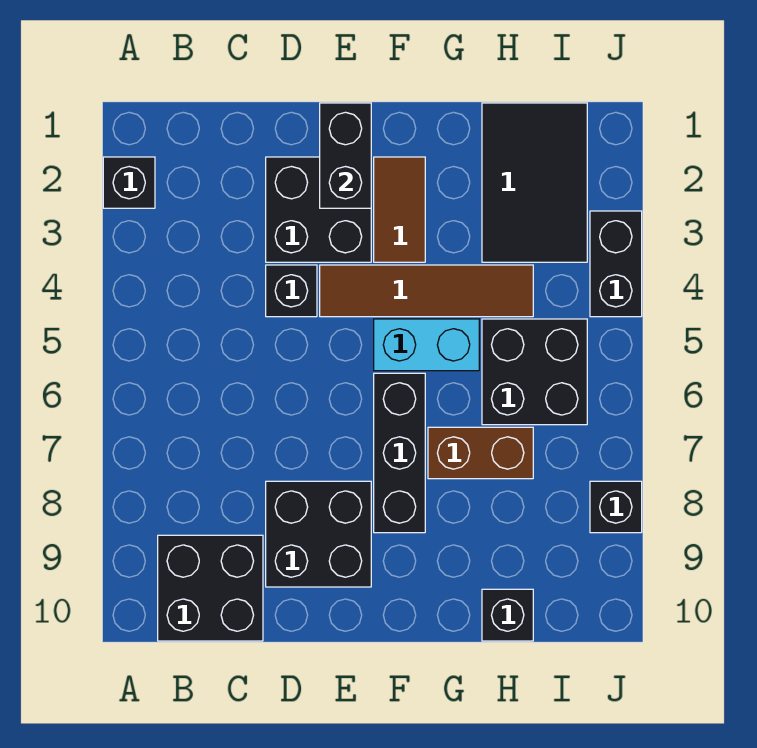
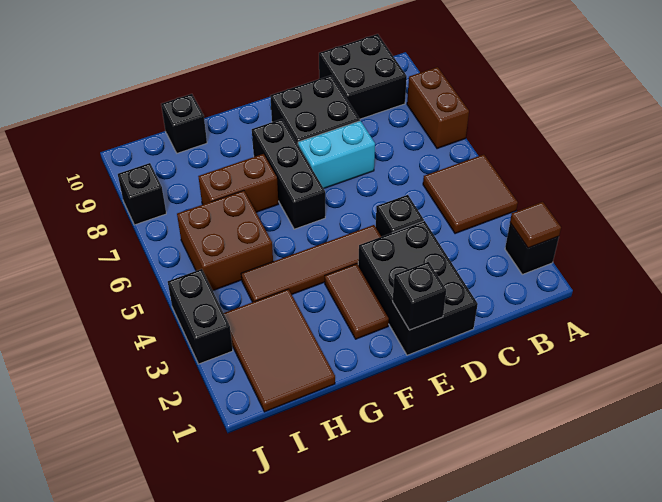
none -> brown tile A2 level 2
none -> brown tile A4:B5 level 1
none -> brown brick A7:A8 level 1
black brick D2:E3 level 1 -> black brick D1:E3 level 1
black brick E1:E2 level 2 -> black brick E1 level 2
cyan brick F5:G5 level 1 -> cyan brick D7:E7 level 1
black tile H1:I3 level 1 -> brown tile H1:I3 level 1
black brick H5:I6 level 1 -> brown brick H5:I6 level 1

